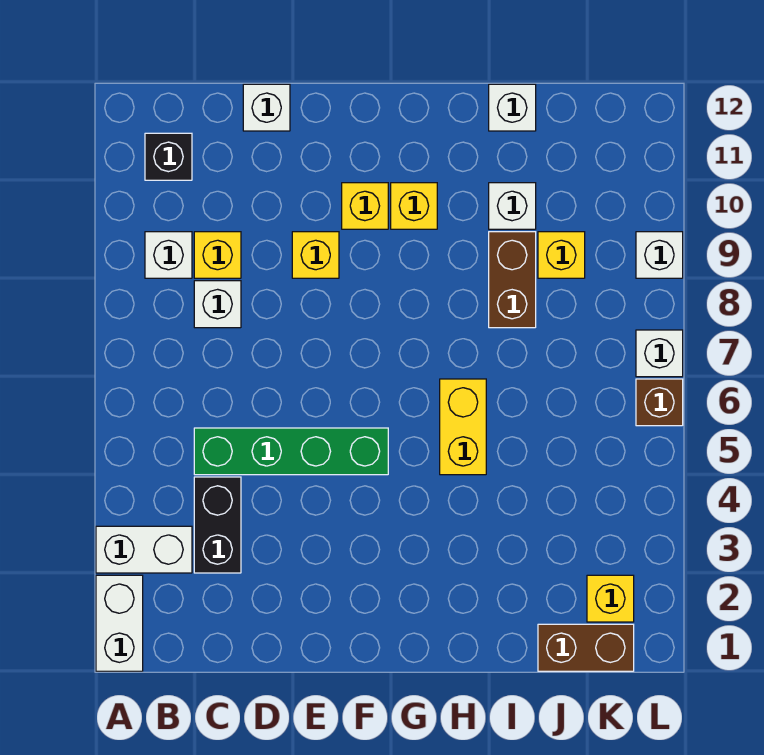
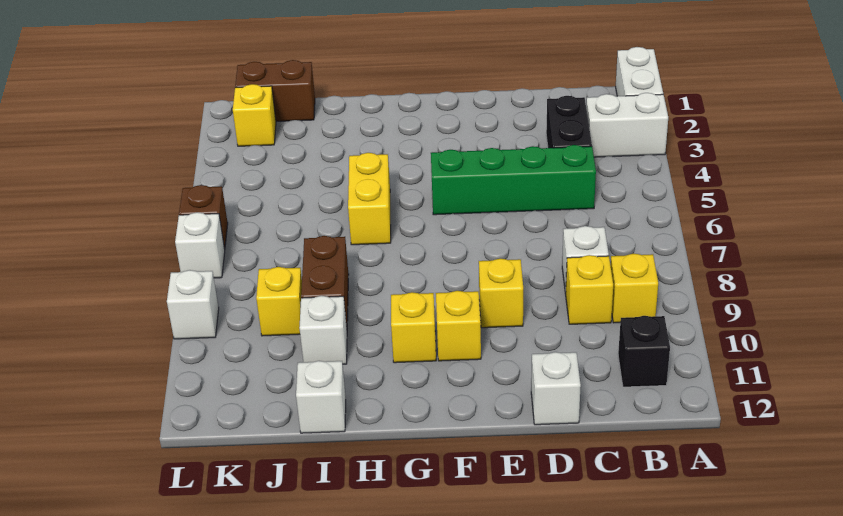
white brick B9 level 1 -> yellow brick B9 level 1

